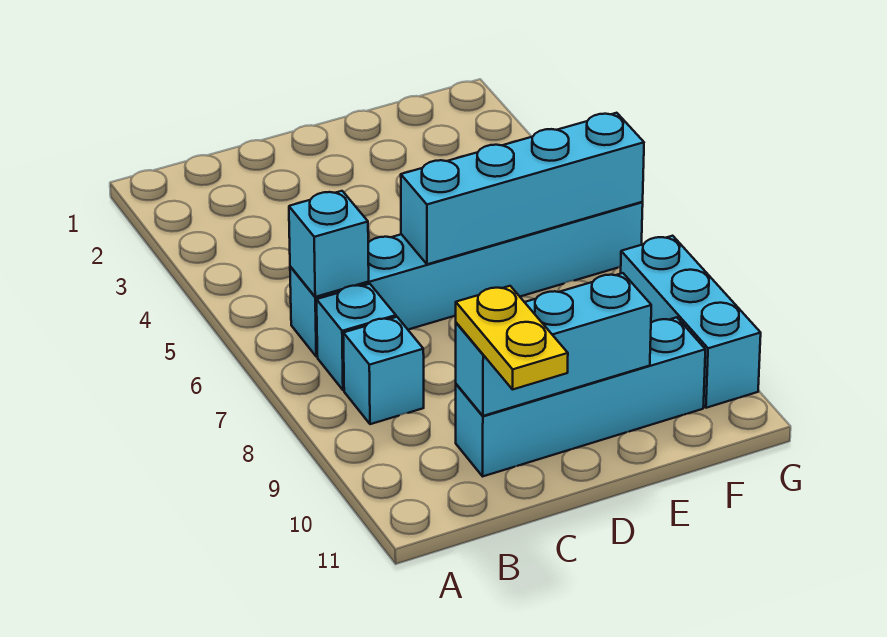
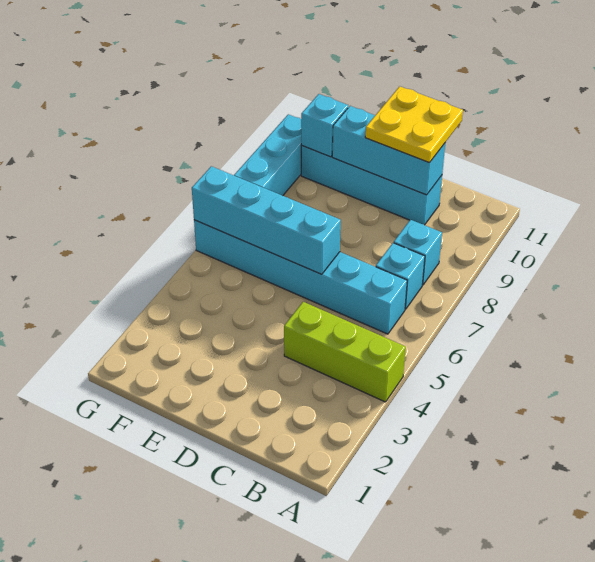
none -> lime brick A4:C4 level 1
cyan brick B6 level 2 -> cyan brick F10 level 2
yellow plate C10:C11 level 3 -> yellow plate C10:D11 level 3

